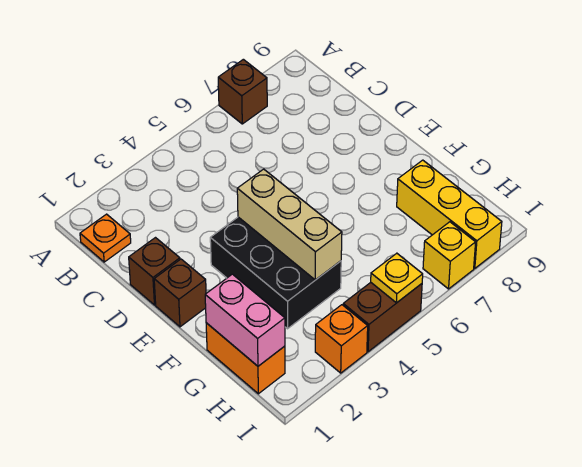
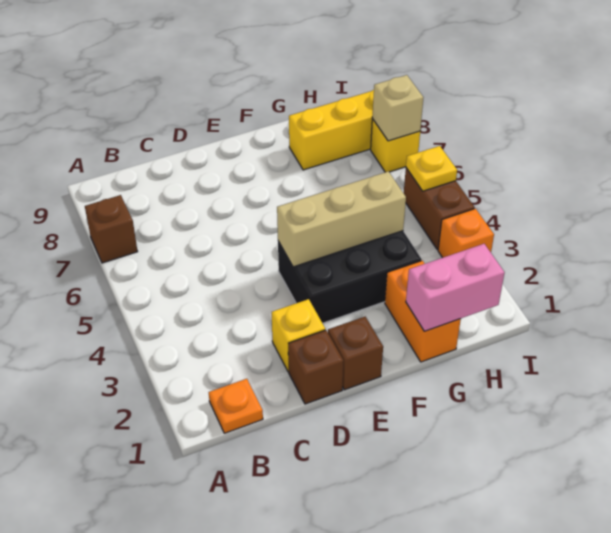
none -> yellow brick D2 level 1
orange brick G1:H1 level 1 -> orange brick G1:G2 level 1
none -> tan brick I7 level 2

